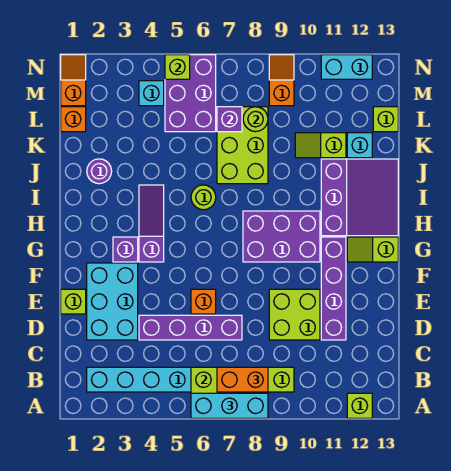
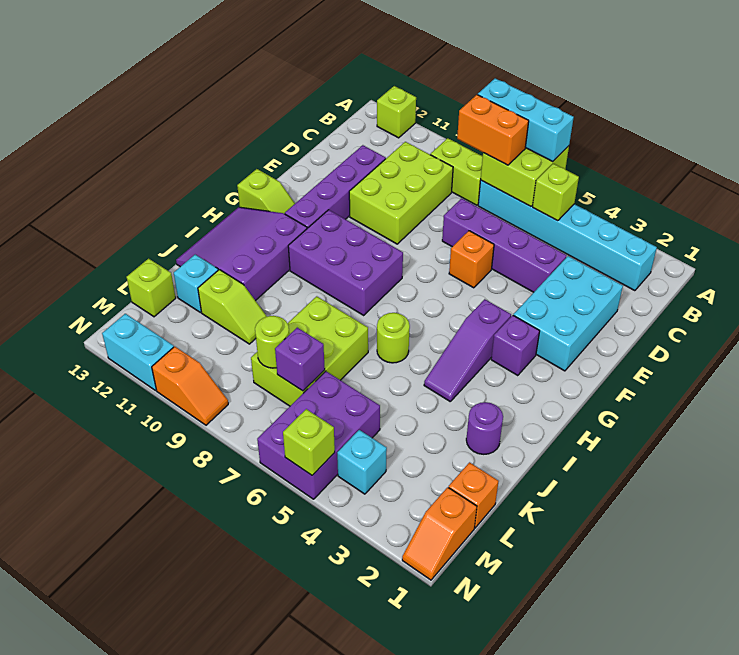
lime brick D9:E10 level 1 -> lime brick C9:E10 level 1
lime brick E1 level 1 -> lime brick B5 level 2
orange slope M9:N9 level 1 top M -> orange slope N9:N10 level 1 top 10

